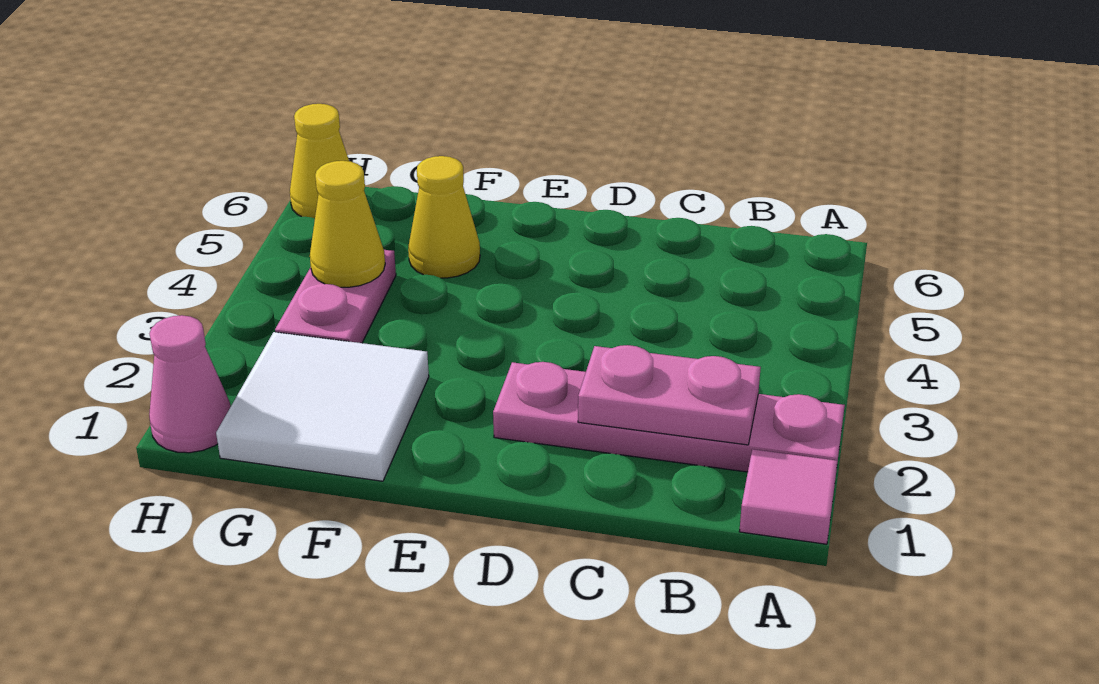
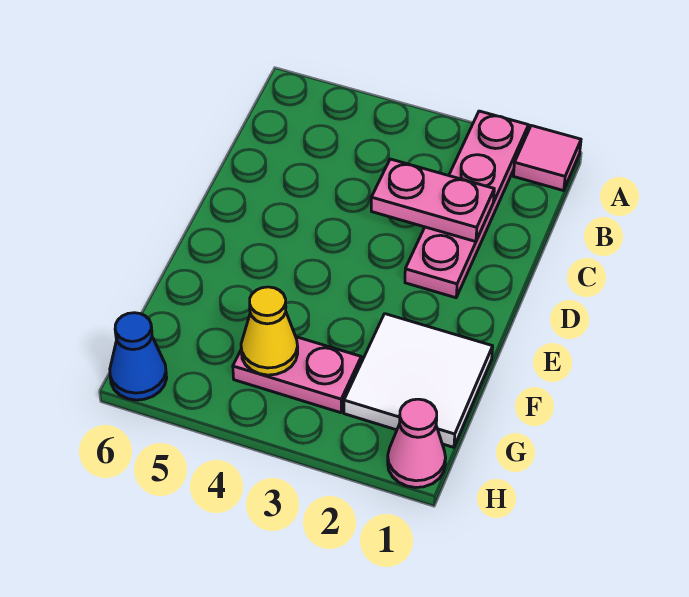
pink plate B2:C2 level 2 -> pink plate C2:C3 level 2
yellow cone F5 level 1 -> none
yellow cone H6 level 1 -> blue cone H6 level 1

